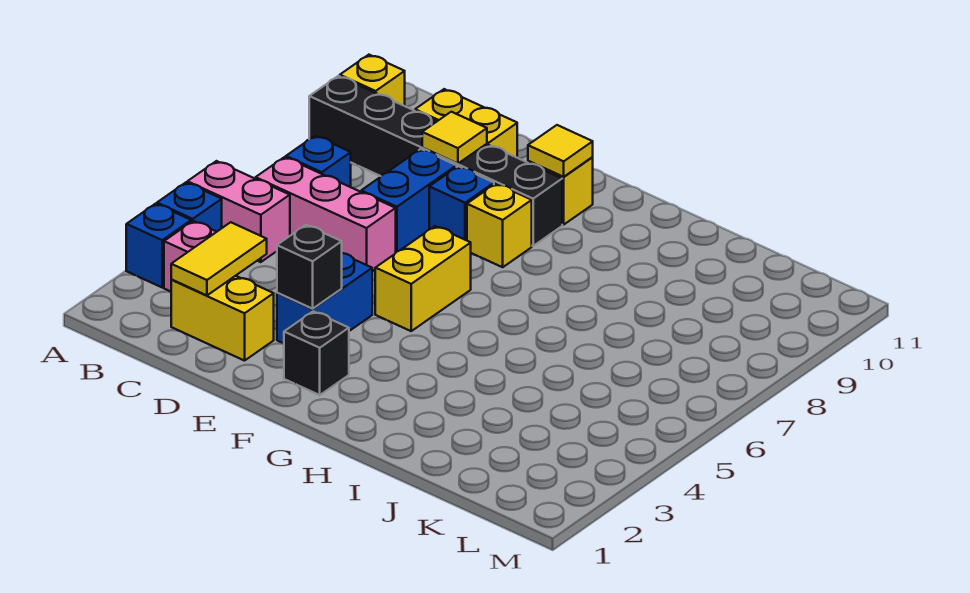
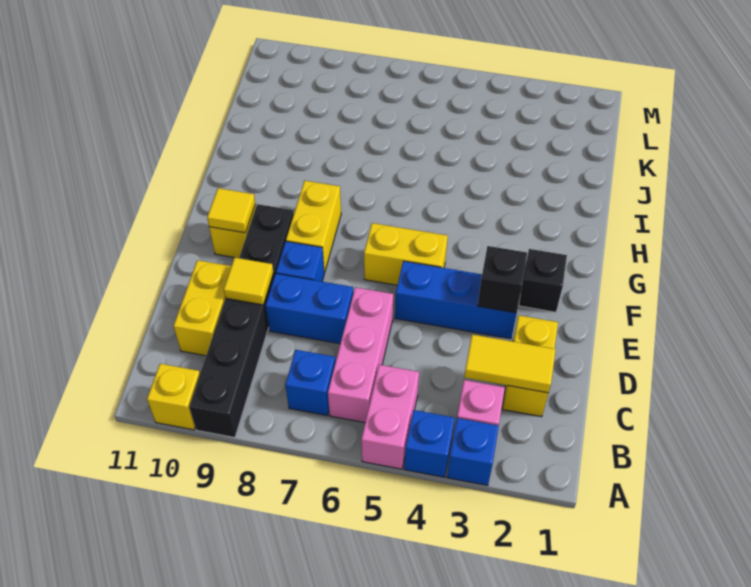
blue brick E3:E4 level 1 -> blue brick E3:E5 level 1
yellow brick F8 level 1 -> yellow brick F8:G8 level 1

